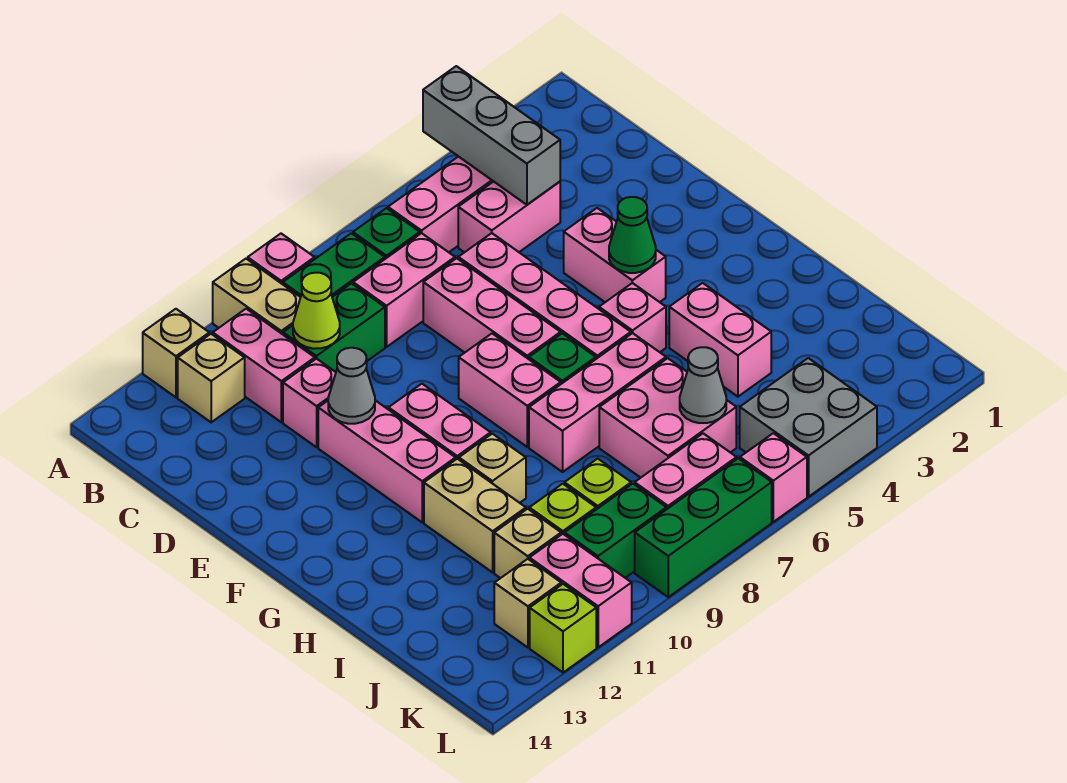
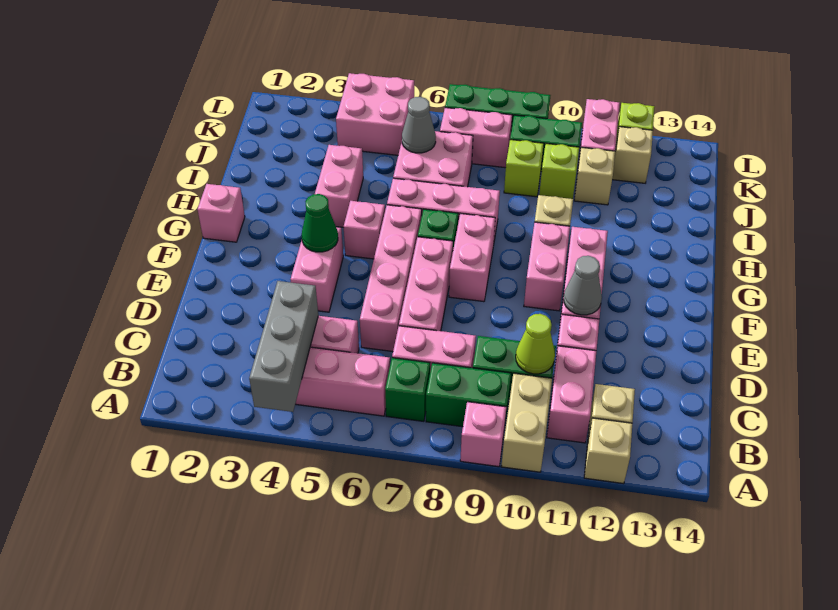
tan brick H11:I11 level 1 -> none
grey brick K4:L5 level 1 -> pink brick K4:L5 level 1
pink brick L6 level 1 -> pink brick G1 level 1

